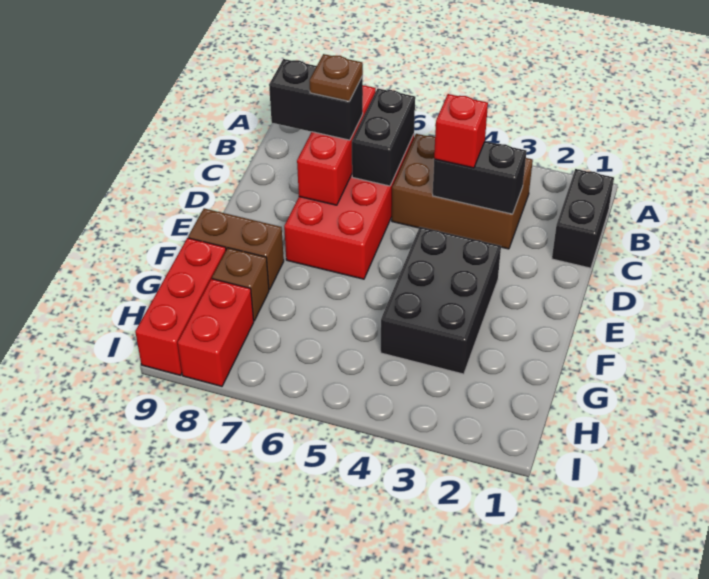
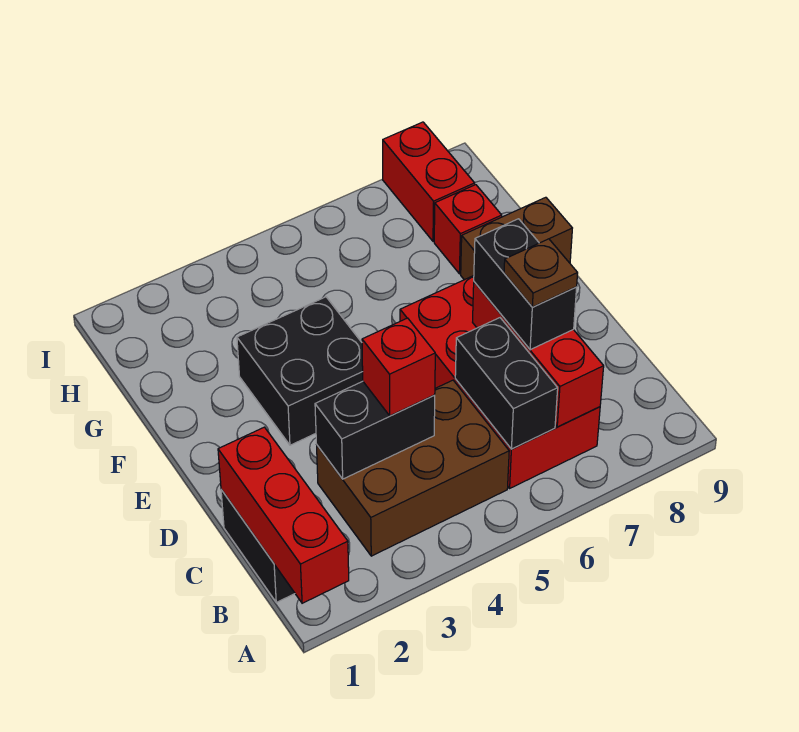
black brick C7:C8 level 3 -> black brick C7:D7 level 3
black brick E3:G4 level 1 -> black brick E3:F4 level 1
brown brick G8 level 1 -> red brick G8 level 1
red brick G9:I9 level 1 -> red brick A1:C1 level 2

